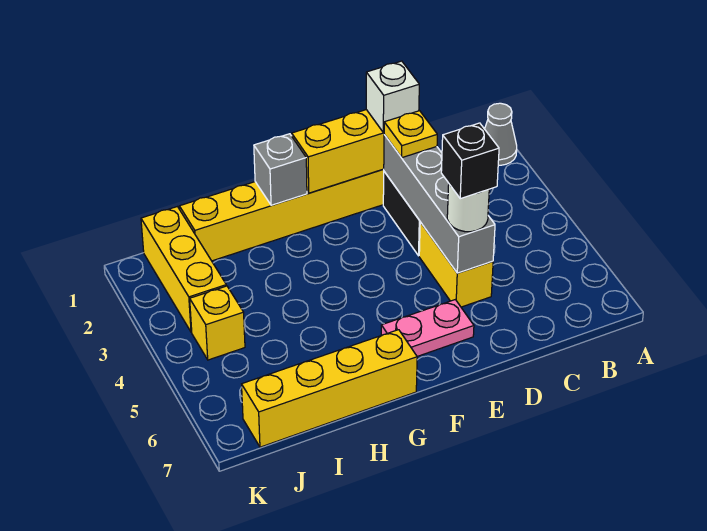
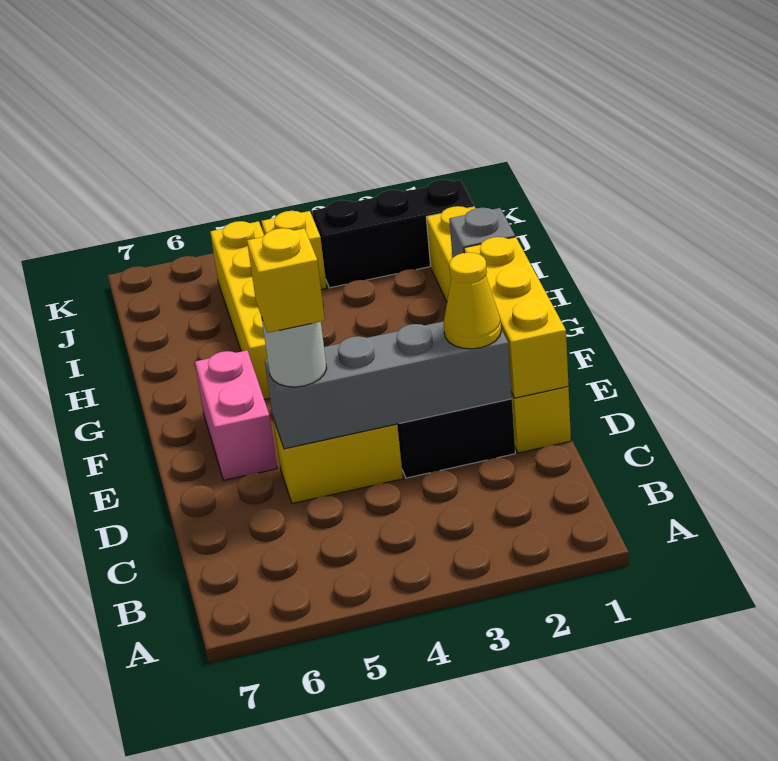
grey cone A1 level 1 -> none
white brick D1 level 3 -> none
yellow plate D2 level 3 -> yellow cone D2 level 3
black brick D5 level 4 -> yellow brick D5 level 4
pink plate E6:F6 level 1 -> pink brick E6:F6 level 1
yellow brick G7:J7 level 1 -> yellow brick G5:J5 level 1
yellow brick J1:J3 level 1 -> black brick J1:J3 level 1

